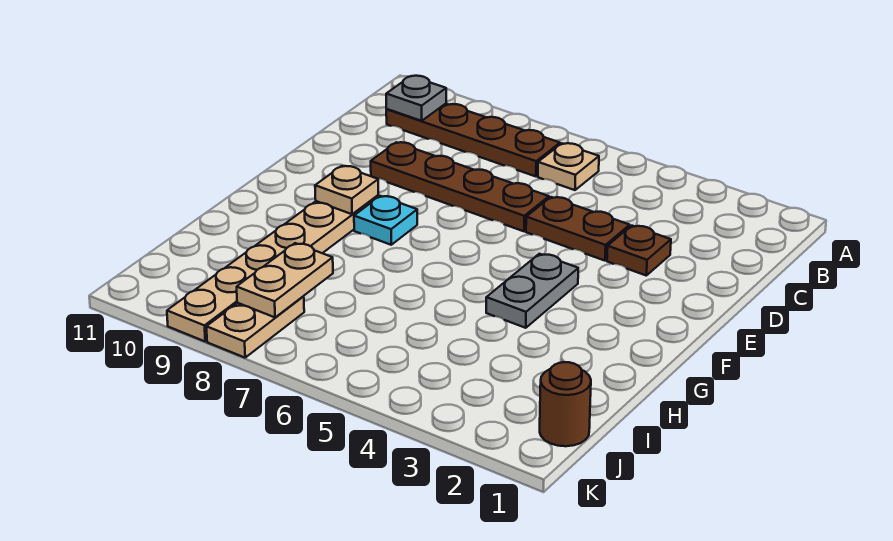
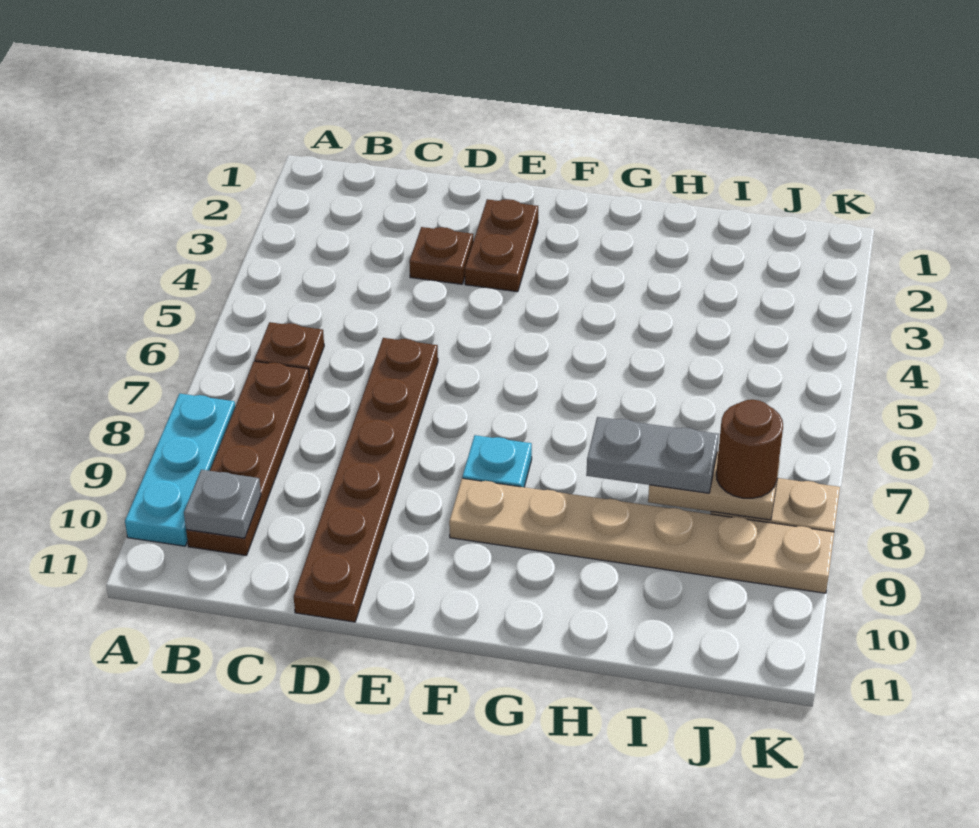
none -> cyan plate A8:A10 level 1
tan plate B6 level 1 -> brown plate B6 level 1
brown plate D4:D5 level 1 -> brown plate E2:E3 level 1
brown plate D6:D9 level 1 -> brown plate D6:D11 level 1
grey plate F4:G4 level 1 -> grey plate H8:I8 level 3
tan plate F9 level 2 -> none
brown round brick J1 level 1 -> brown round brick J8 level 3

